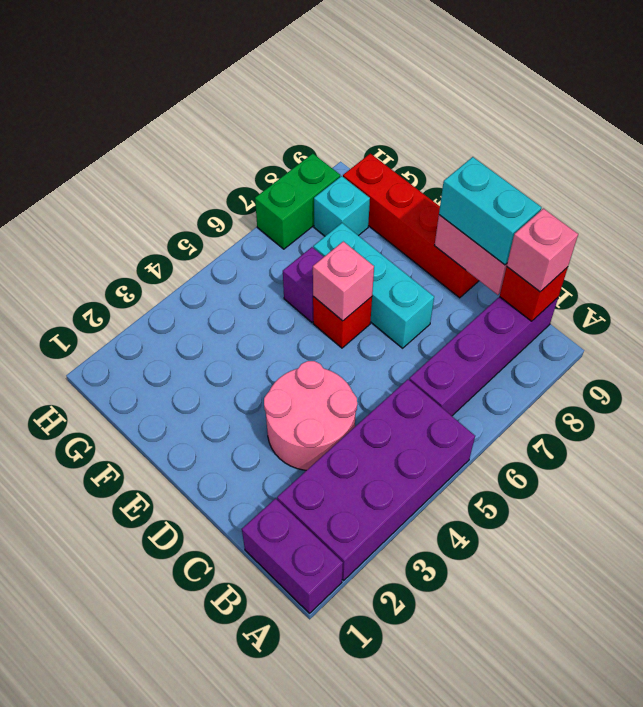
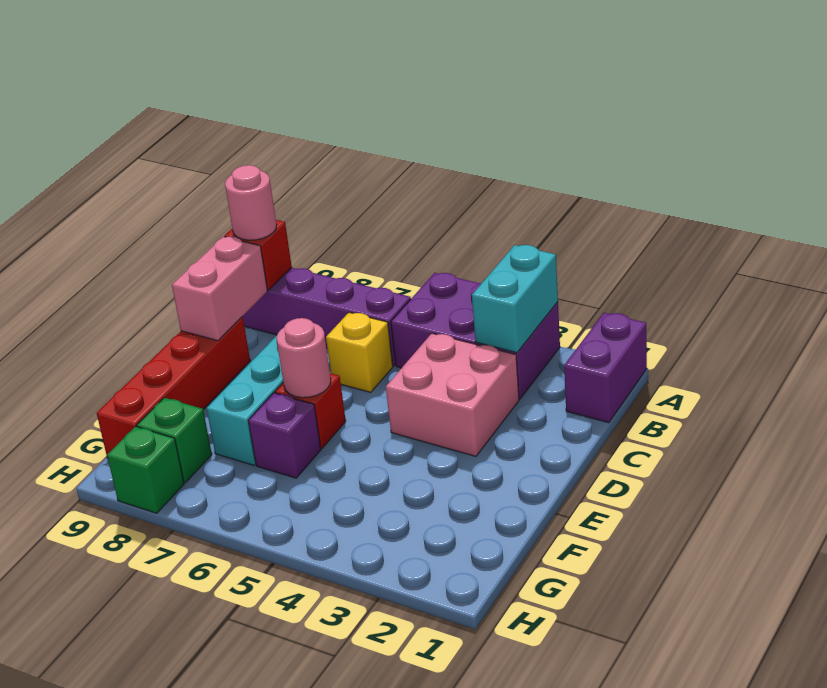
purple brick A2:B5 level 1 -> purple brick A3:B5 level 1
pink brick B9 level 3 -> pink round brick B9 level 3
pink round brick C3:D4 level 1 -> pink brick C3:D4 level 1
none -> yellow brick C6 level 1
cyan brick C9:D9 level 3 -> cyan brick A3:B3 level 2
pink brick E6 level 2 -> pink round brick E6 level 2
cyan brick G8 level 1 -> green brick G8 level 1
green brick H7:H8 level 1 -> green brick H8 level 1

